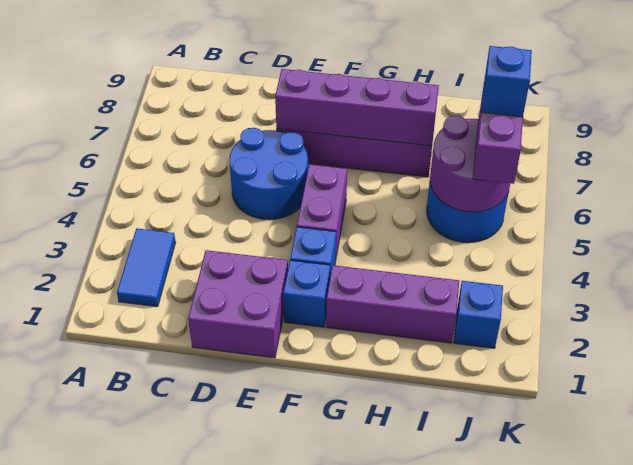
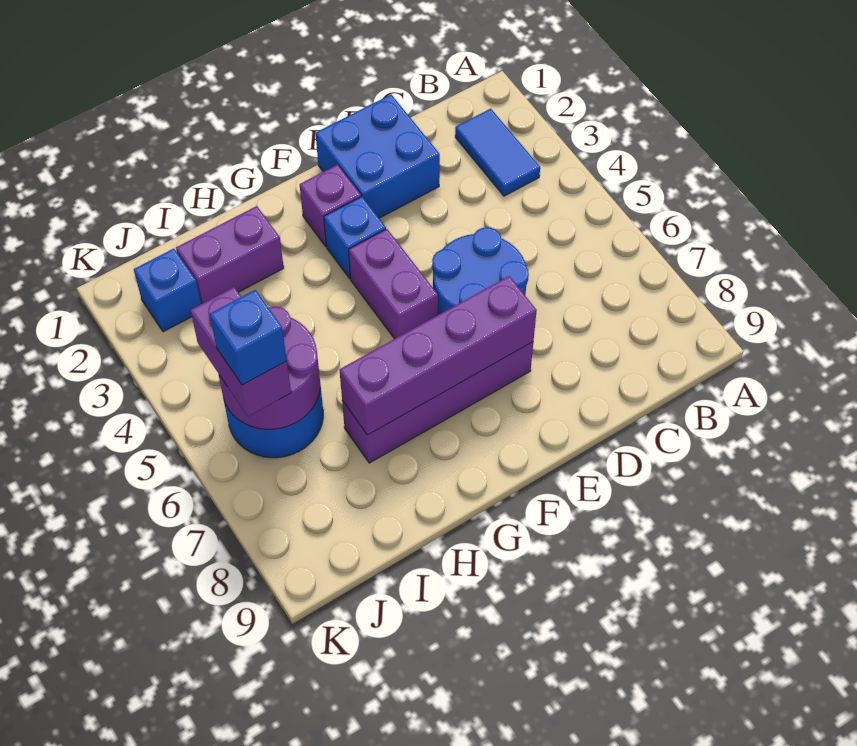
purple brick D1:E2 level 1 -> blue brick D1:E2 level 1
blue brick F2 level 1 -> purple brick F2 level 1
purple brick G2:I2 level 1 -> purple brick H2:I2 level 1

